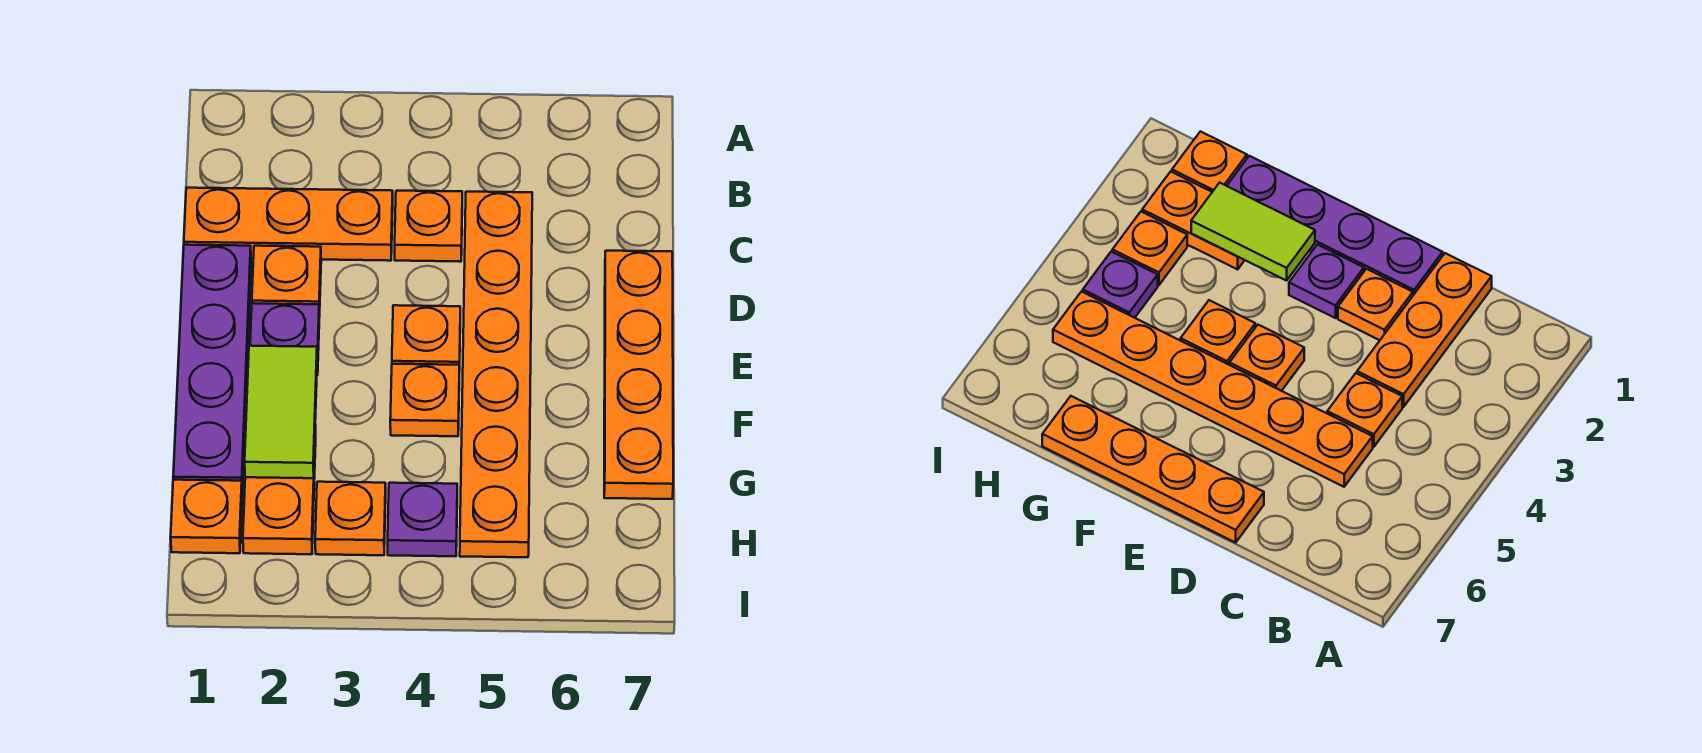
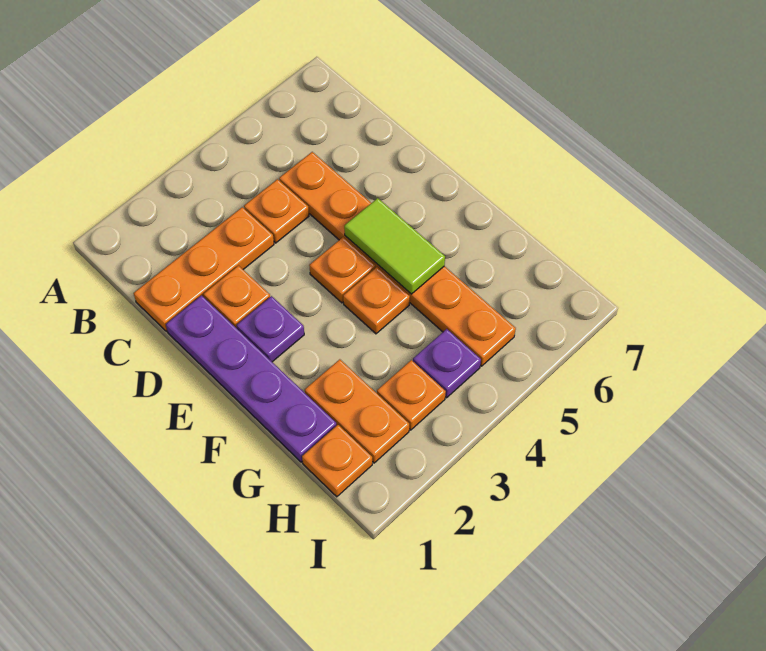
orange plate D7:G7 level 1 -> none
lime tile F2:G2 level 2 -> lime tile E5:F5 level 2

